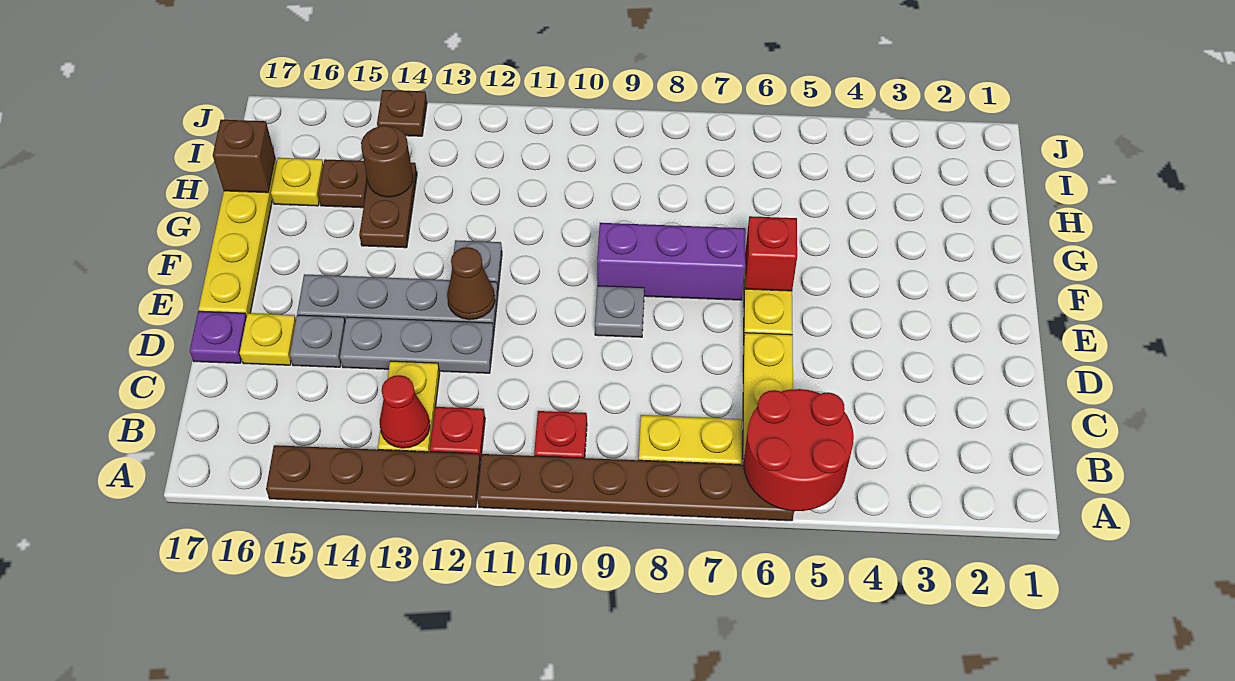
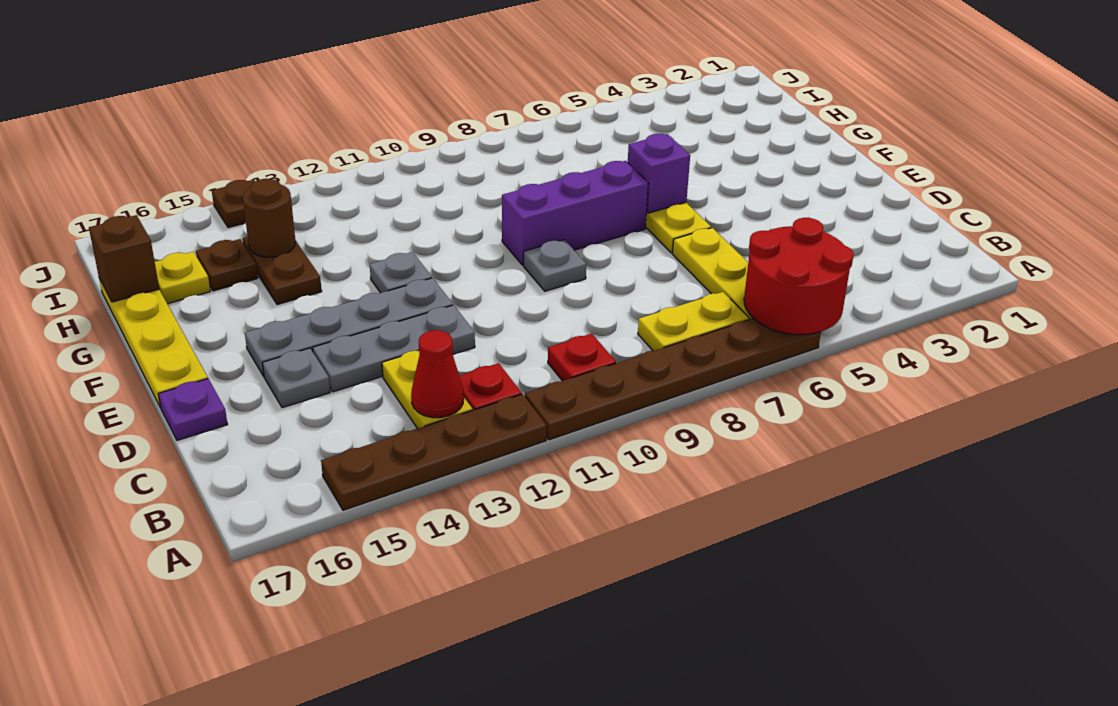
yellow plate D16 level 1 -> none
brown cone E12 level 2 -> none
red brick F6 level 2 -> purple brick F6 level 2

